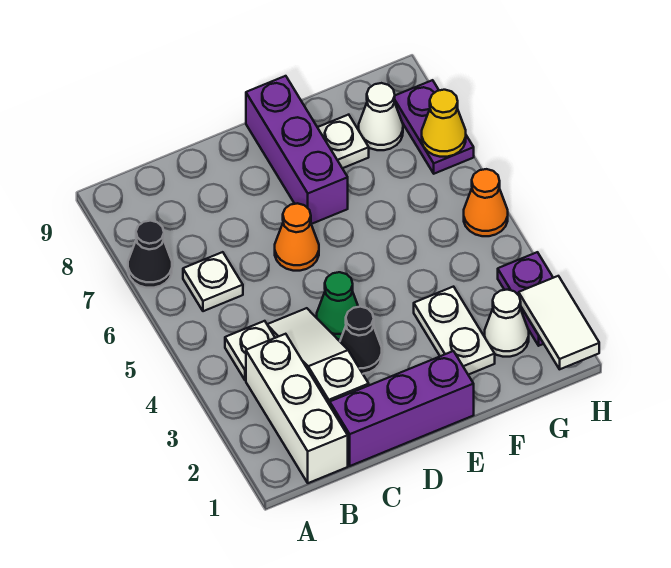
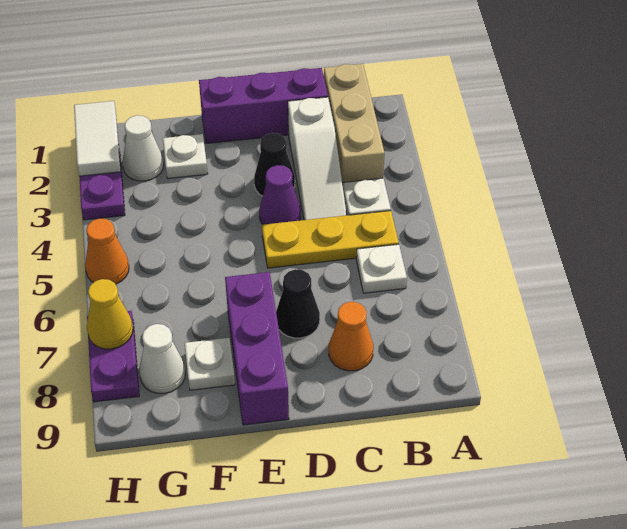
black cone A7 level 1 -> black cone D7 level 1
white brick B1:B3 level 1 -> tan brick B1:B3 level 1
none -> yellow plate B5:D5 level 1
green cone D4 level 1 -> purple cone D4 level 1
orange cone D6 level 1 -> orange cone C8 level 1
white plate F2:F3 level 1 -> white plate F2 level 1

